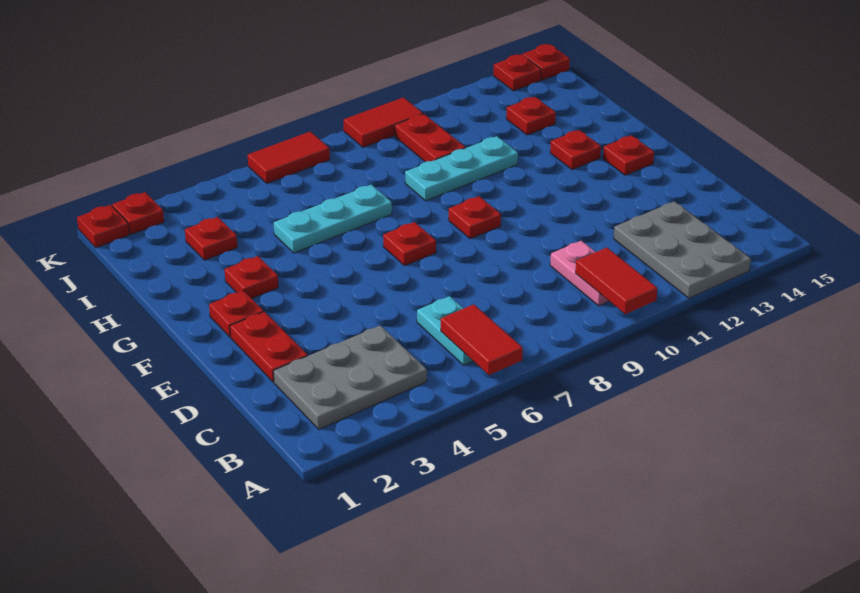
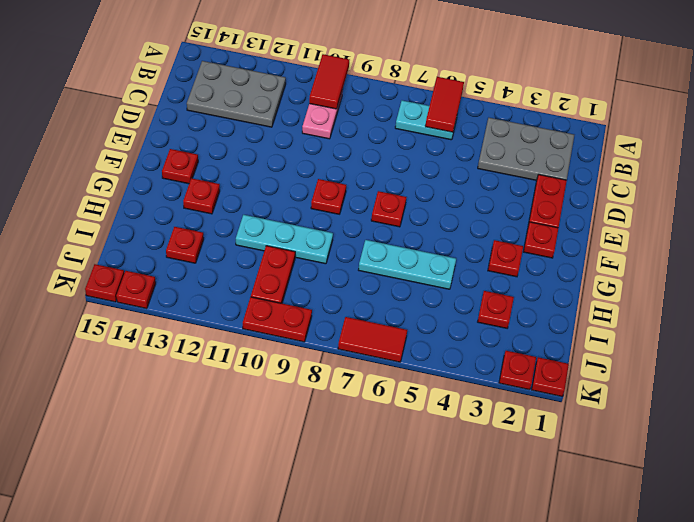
grey plate A12:C13 level 1 -> grey plate B12:C14 level 1
cyan plate B6:C6 level 1 -> cyan plate B6:B7 level 1
red tile K9:K10 level 1 -> red plate K9:K10 level 1

